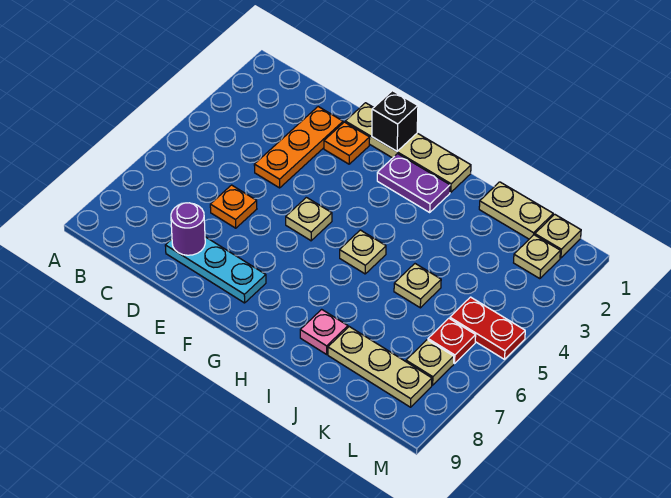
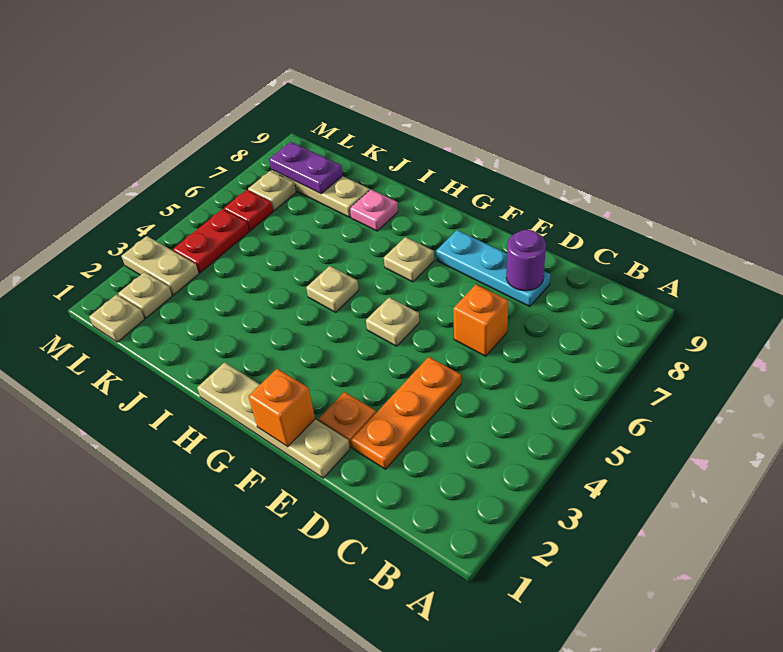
orange plate D6 level 1 -> orange brick D6 level 1
black brick F1 level 2 -> orange brick F1 level 2
purple plate G2:H2 level 1 -> purple plate K8:L8 level 2
tan plate J1:K1 level 1 -> tan plate L3:M3 level 1
tan plate J5 level 1 -> tan plate G7 level 1
red plate L5:M5 level 1 -> red plate L4:L5 level 1

